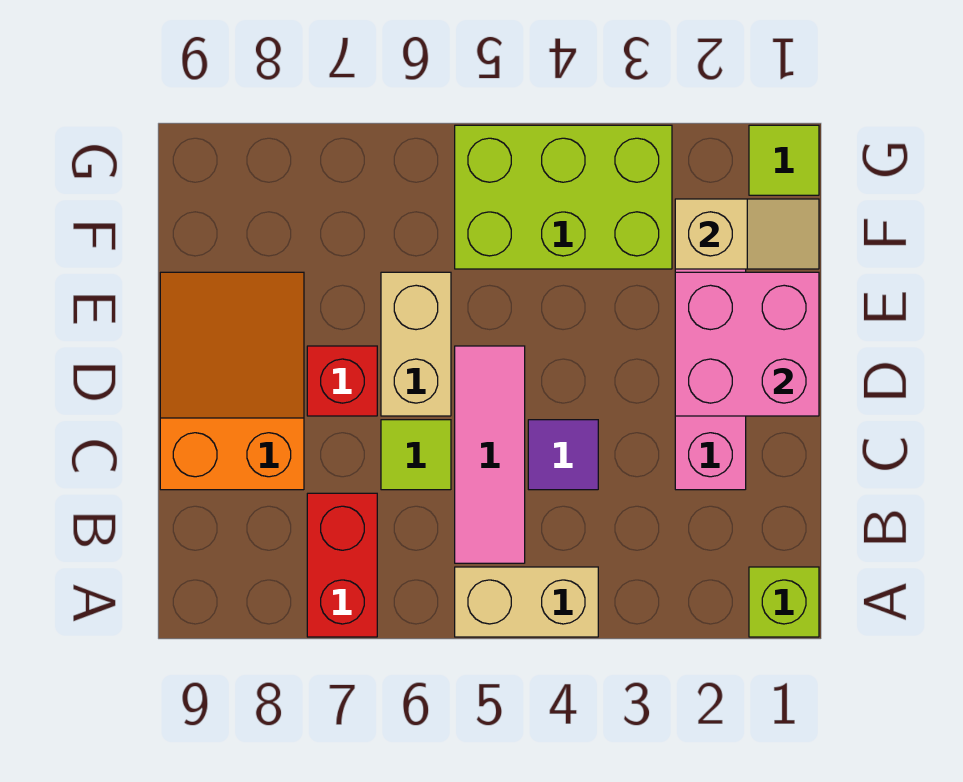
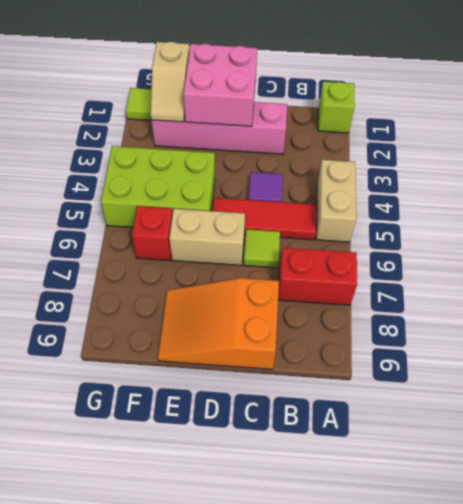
pink tile B5:D5 level 1 -> red tile B5:D5 level 1
red brick D7 level 1 -> red brick F6 level 1
tan slope F1:F2 level 2 top 2 -> tan slope F1:F2 level 2 top 1
lime brick F3:G5 level 1 -> lime brick E4:G5 level 1

